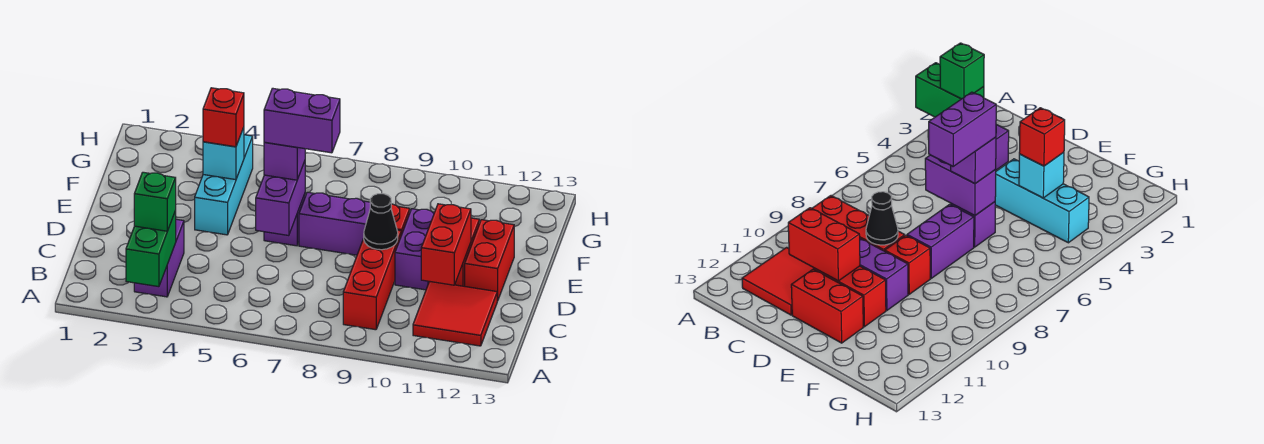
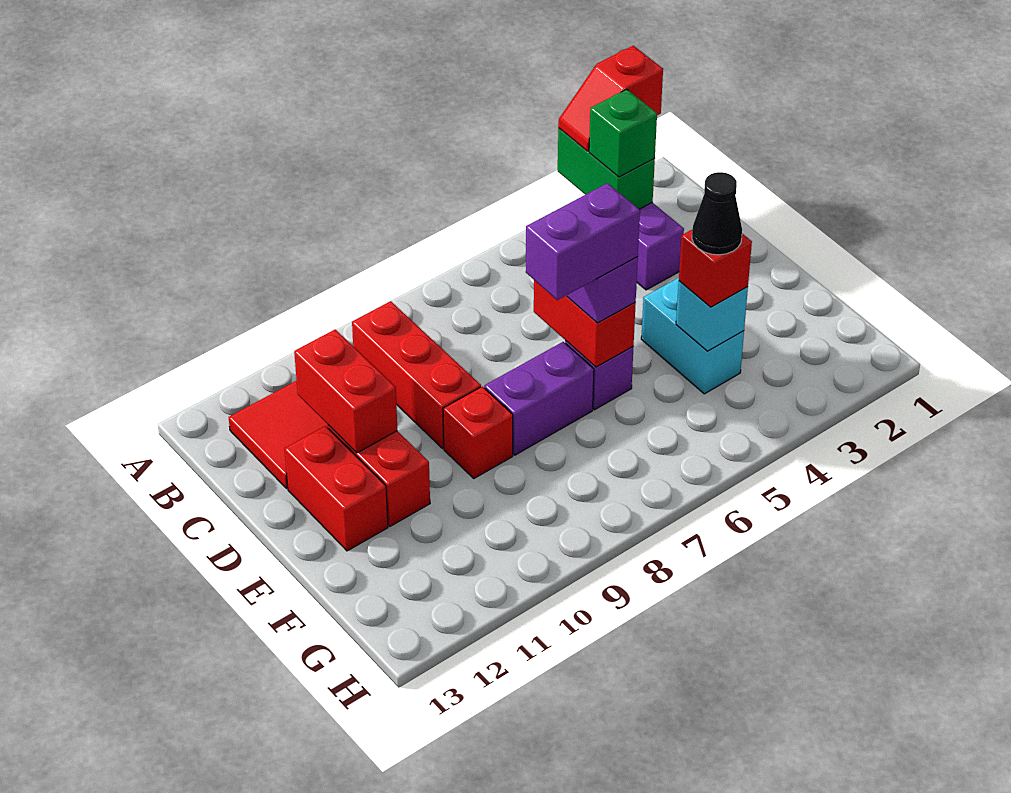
none -> red slope A2:A3 level 3 top 2
purple brick D6:E6 level 2 -> red brick D6:E6 level 2
black cone D9 level 2 -> black cone F4 level 4
purple brick D10:E10 level 1 -> none
cyan brick E4:G4 level 1 -> cyan brick E4:F4 level 1

